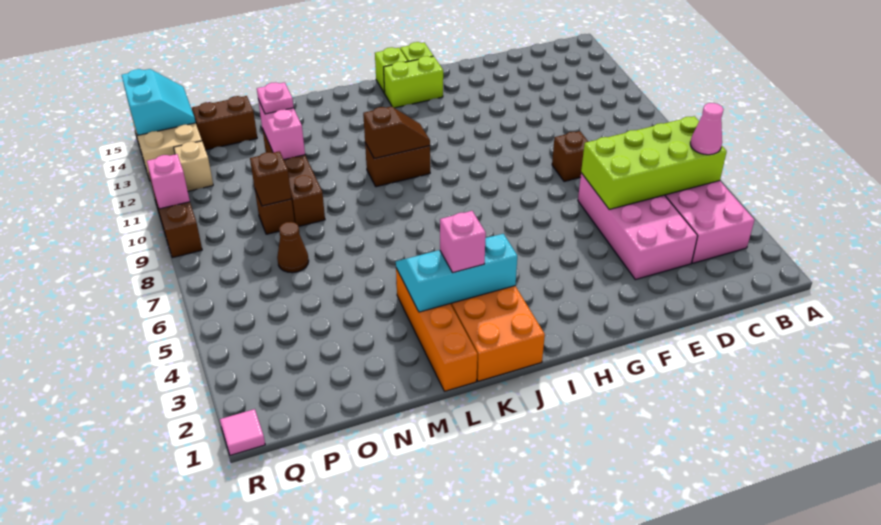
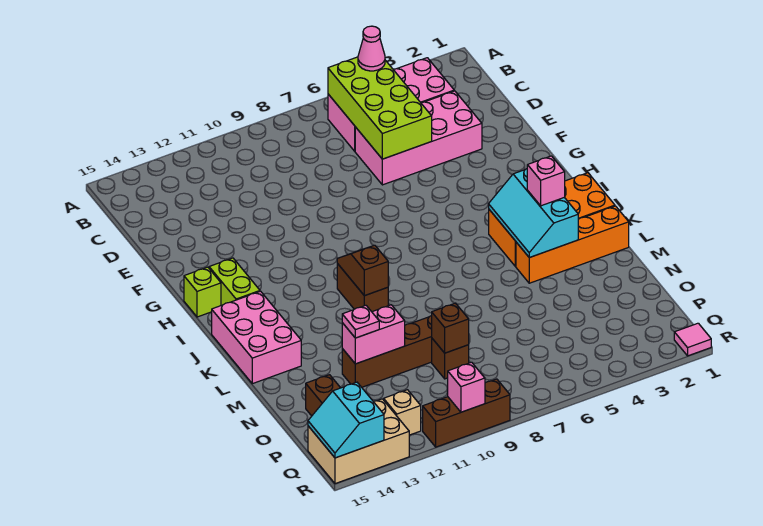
brown brick E8 level 1 -> none
lime brick I15 level 1 -> none
none -> pink brick J14:L15 level 1
brown cone O7 level 1 -> none
cyan slope Q14:R15 level 2 top R -> cyan slope Q14:R15 level 2 top 14

